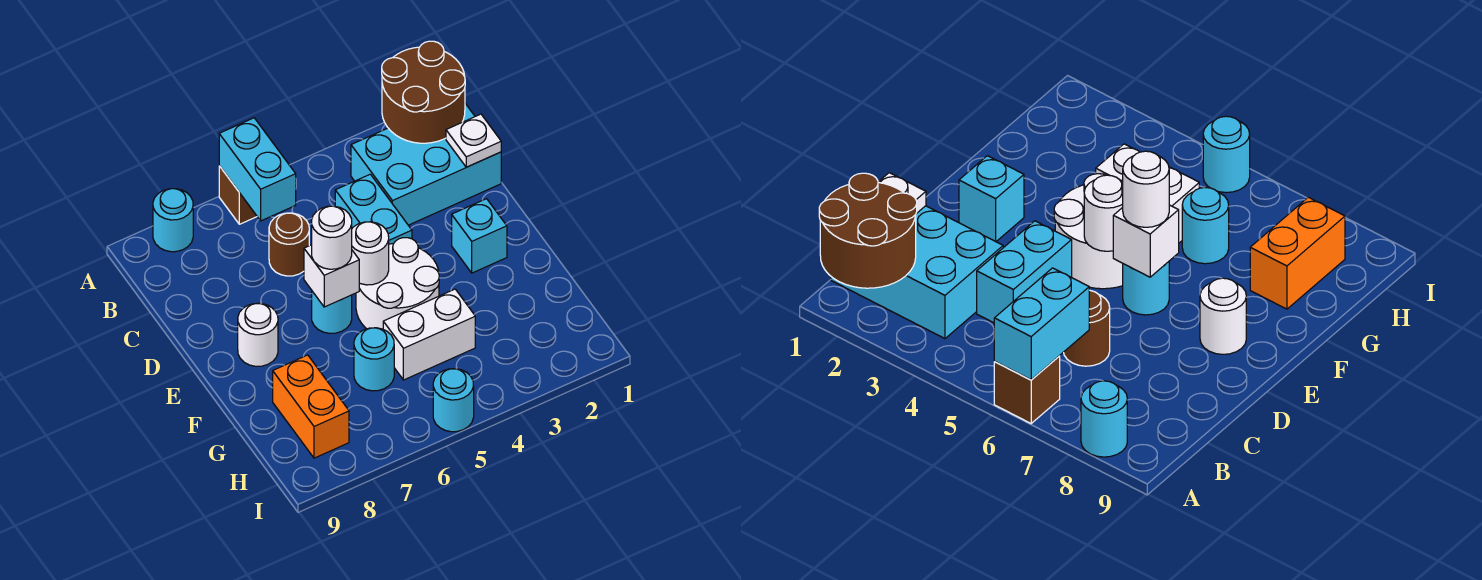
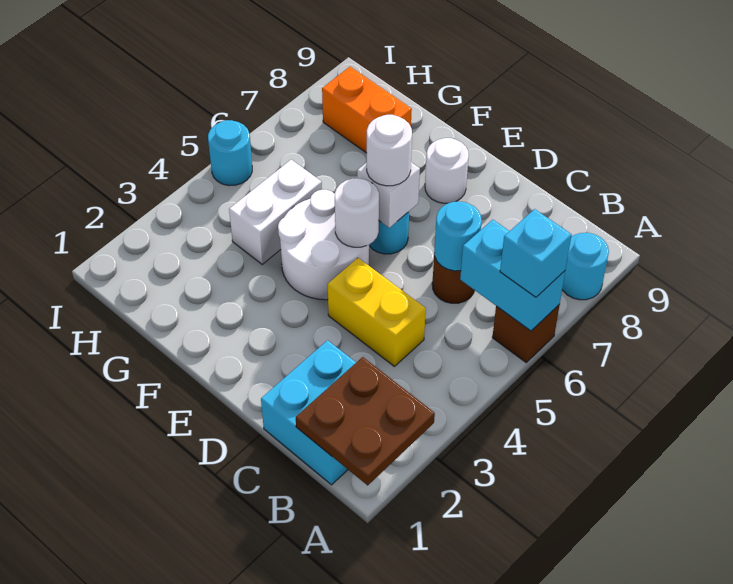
brown round brick A1:B2 level 2 -> brown plate A1:B2 level 2
cyan brick B1:C3 level 1 -> cyan brick B1:C2 level 1
white plate C1 level 2 -> none
cyan brick C4:D4 level 1 -> yellow brick C4:D4 level 1
cyan brick E2 level 1 -> cyan brick A6 level 3
cyan round brick G6 level 1 -> cyan round brick C6 level 2

